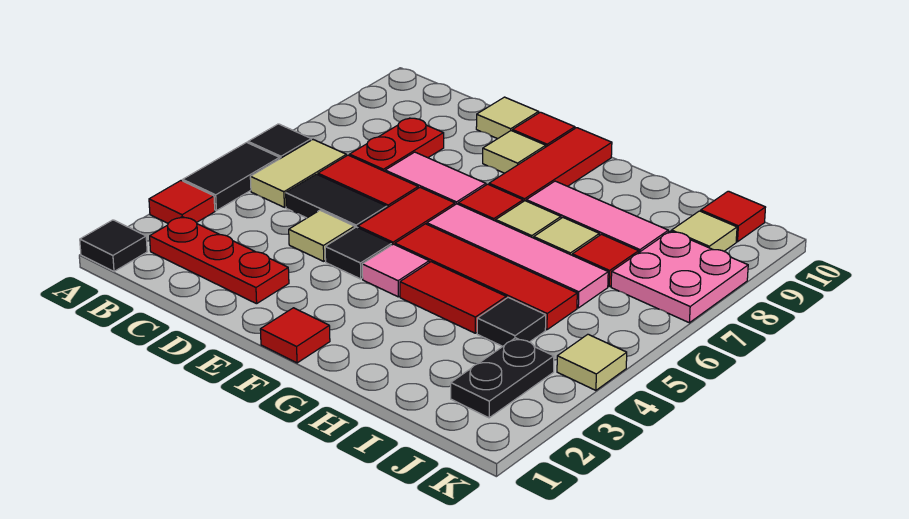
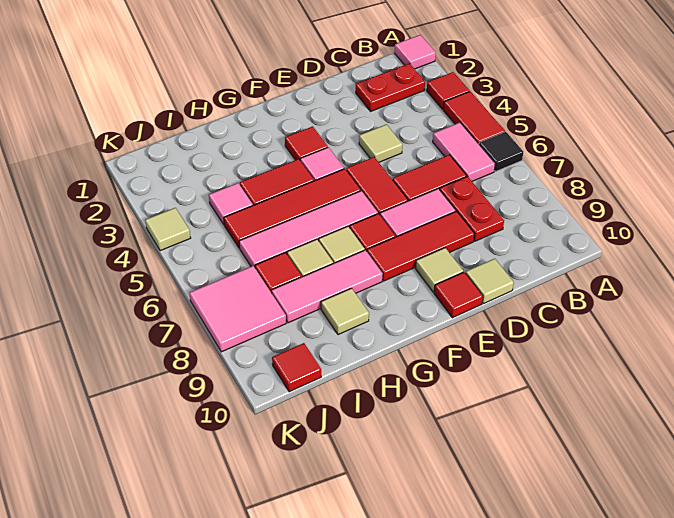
black tile A1 level 1 -> pink tile A1 level 1
black tile A4:A5 level 1 -> red tile A4:A5 level 1
red plate B2:D2 level 1 -> red plate B2:C2 level 1
tan tile B5:B6 level 1 -> pink tile B5:B6 level 1
black tile C5:D5 level 1 -> none
black tile E4 level 1 -> none
red tile F1 level 1 -> red tile F3 level 1
red tile F8:F10 level 1 -> red tile D8:F8 level 1
black tile I4 level 1 -> pink tile I4 level 1
black plate J2:J3 level 1 -> none
pink plate J7:K8 level 1 -> pink tile J7:K8 level 1
tan tile J9 level 1 -> tan tile H9 level 1

